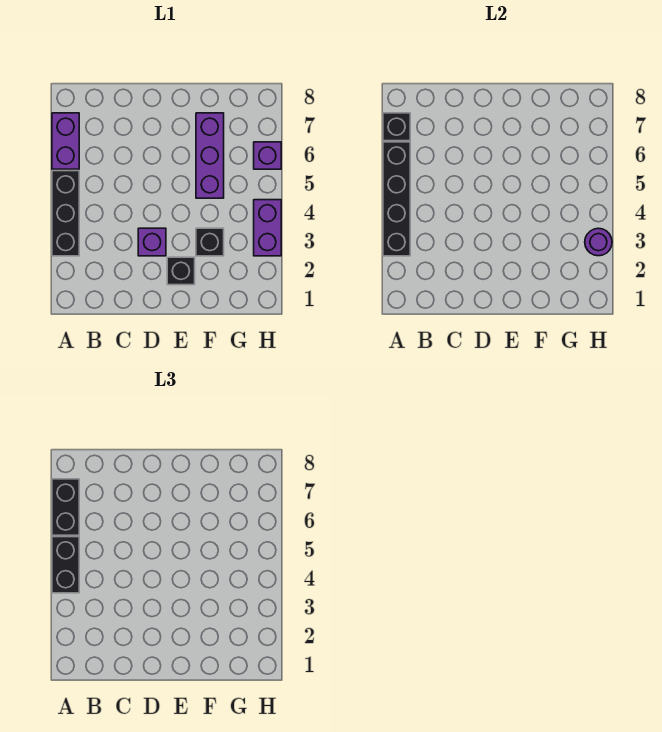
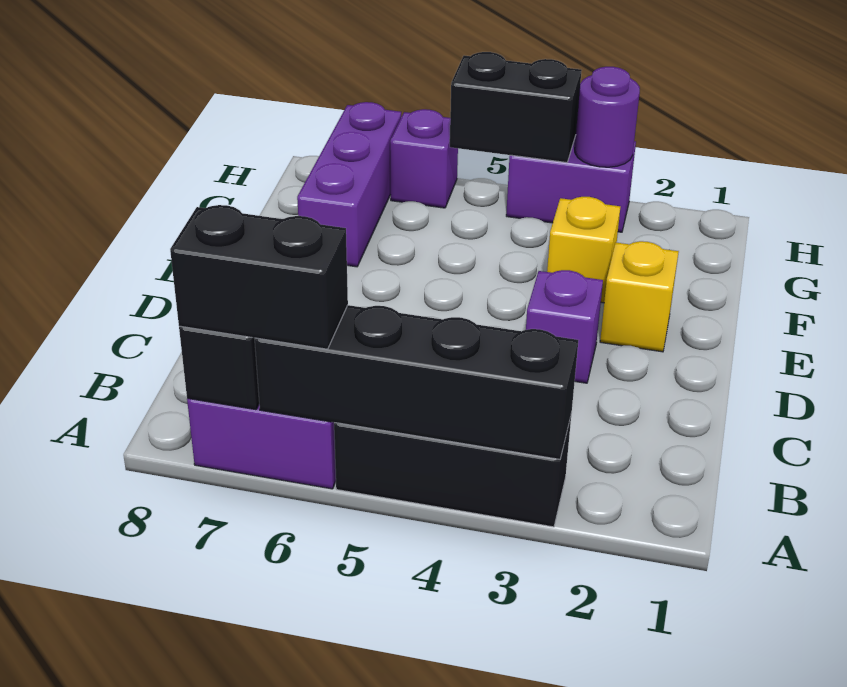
black brick A4:A5 level 3 -> black brick H4:H5 level 2
black brick E2 level 1 -> yellow brick E2 level 1
black brick F3 level 1 -> yellow brick F3 level 1
purple brick F5:F7 level 1 -> purple brick F7:H7 level 1

